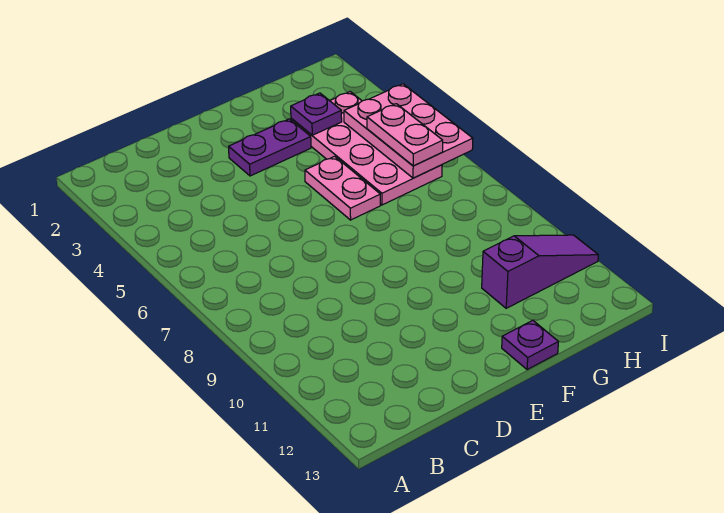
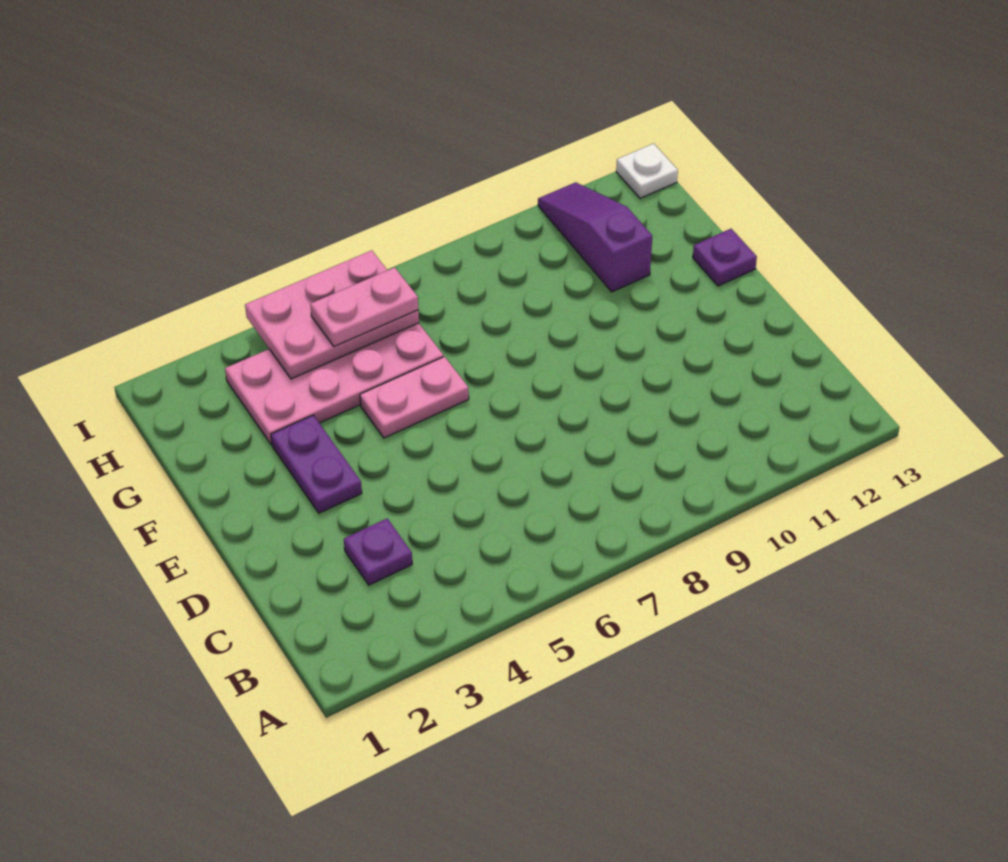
purple plate G3 level 2 -> purple plate C3 level 1
none -> white plate I13 level 1

